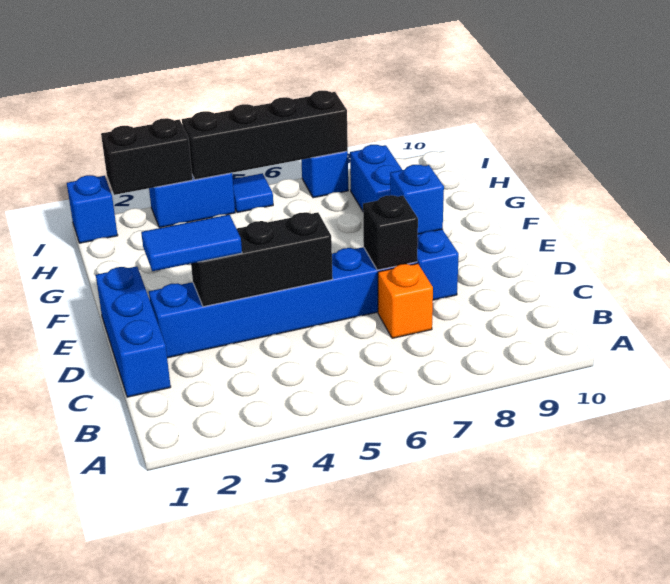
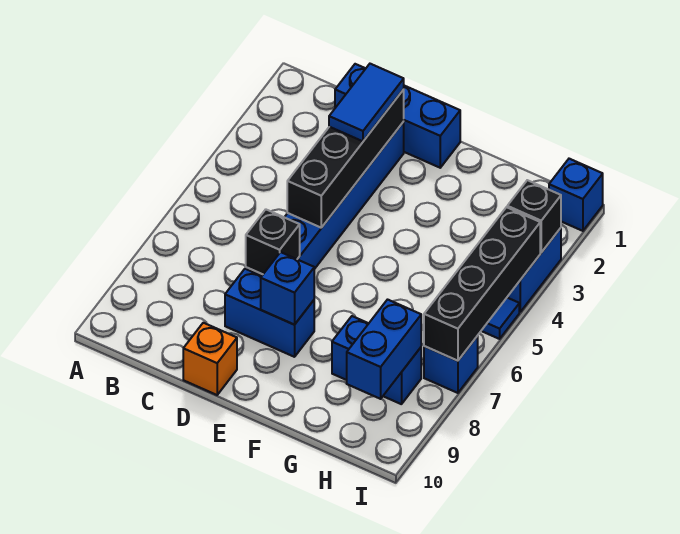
orange brick C7 level 1 -> orange brick D10 level 1
black brick D3:D5 level 2 -> black brick D2:D5 level 2
none -> blue brick H8:H9 level 2
black brick I2:I3 level 2 -> black brick I3 level 2

